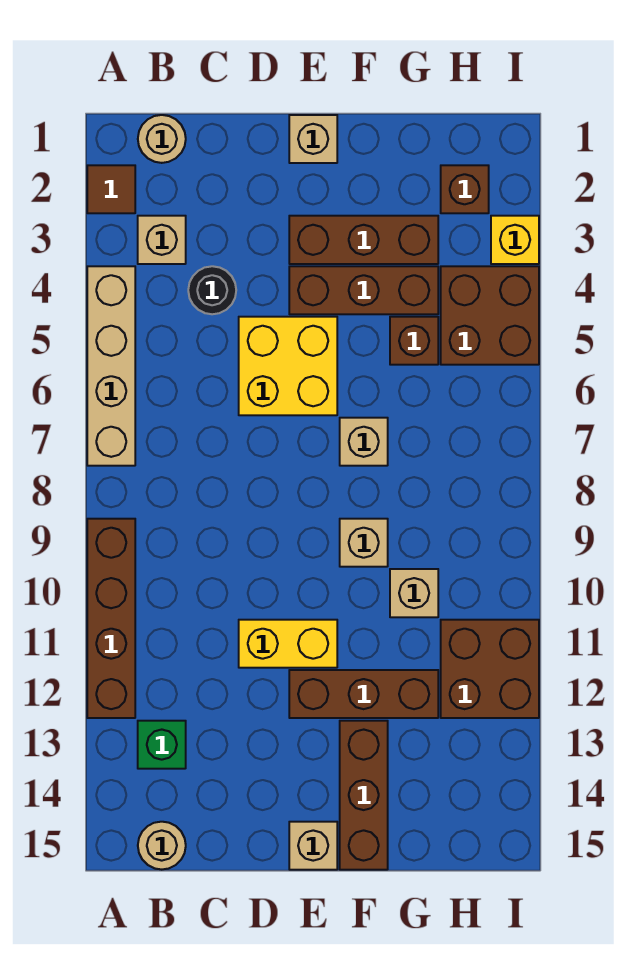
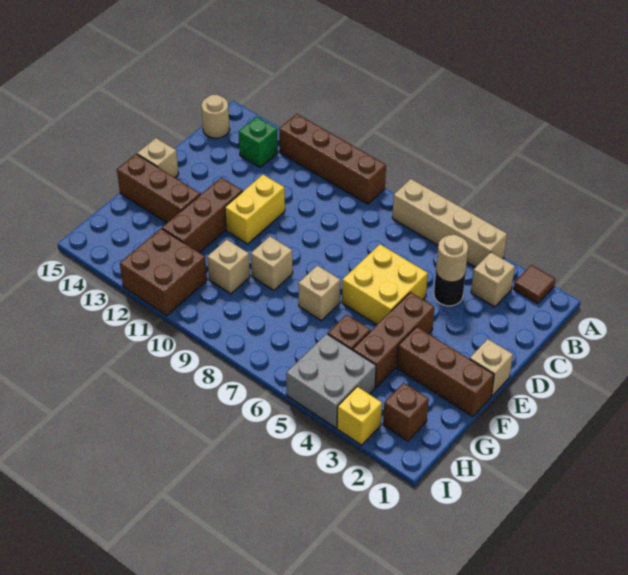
tan round brick B1 level 1 -> tan round brick C4 level 2
brown brick E3:G3 level 1 -> brown brick F1:F3 level 1
brown brick H4:I5 level 1 -> grey brick H4:I5 level 1

